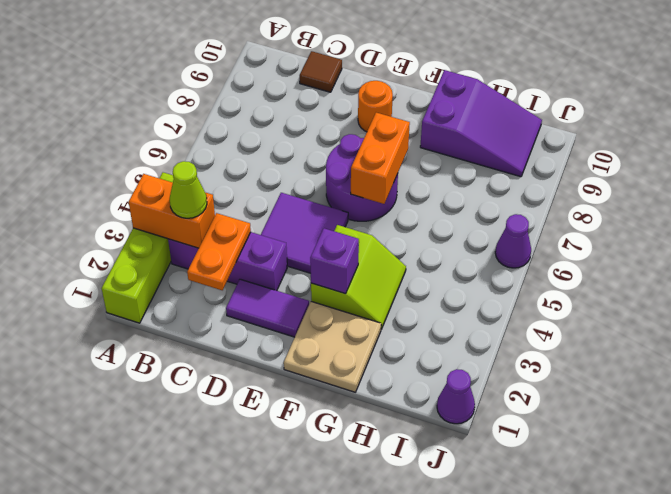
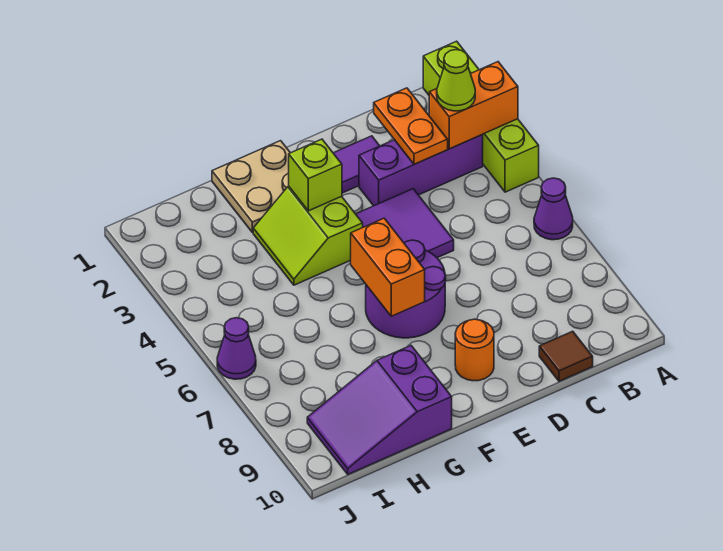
purple brick F3 level 2 -> lime brick F3 level 2
purple cone J1 level 1 -> purple cone A6 level 1

